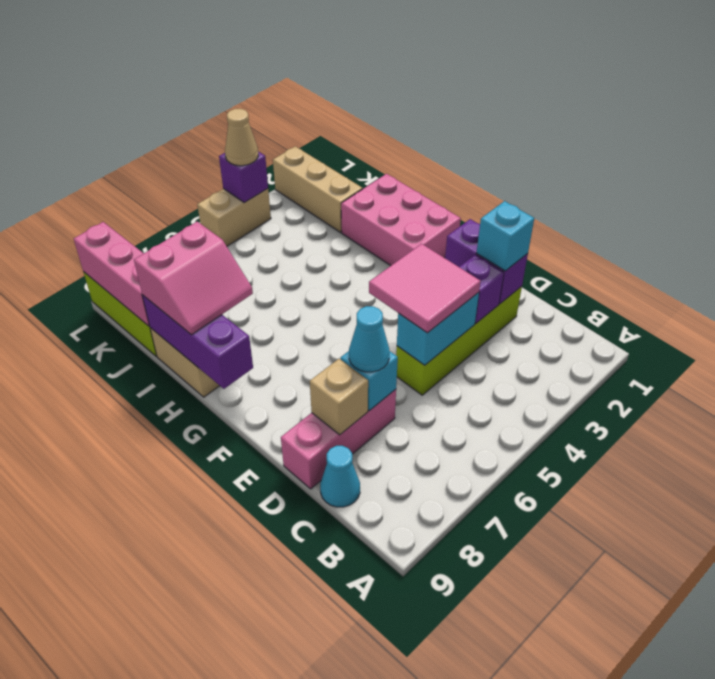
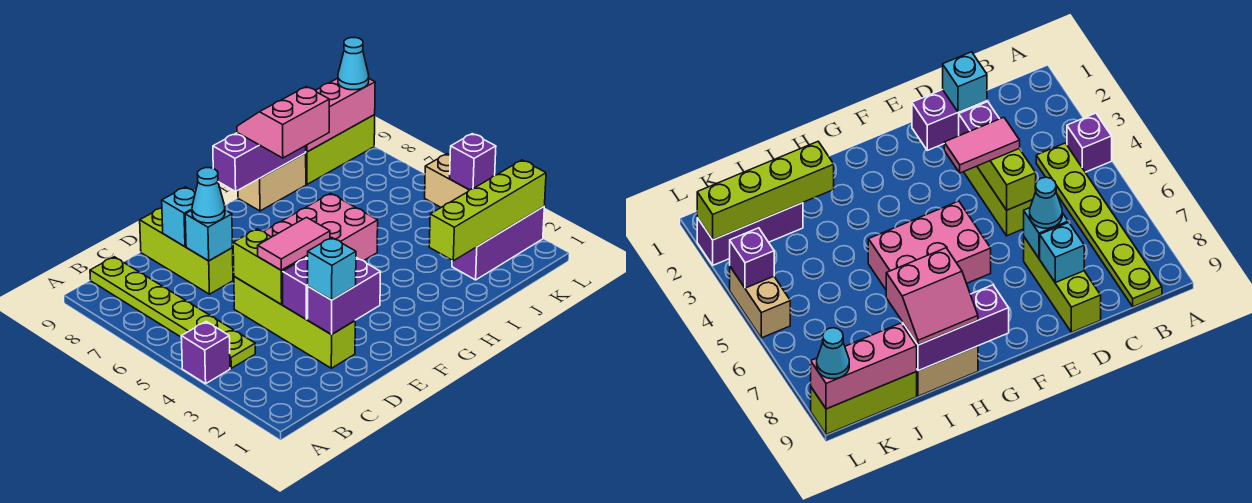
none -> purple brick A4 level 1
none -> lime plate B4:B9 level 1
cyan cone C9 level 1 -> cyan cone L9 level 3
cyan brick D4:D5 level 2 -> lime brick D4:D5 level 2
pink tile D4:E5 level 3 -> pink tile D4:E4 level 3
pink brick D7:D9 level 1 -> lime brick D7:D9 level 1
tan brick D8 level 2 -> cyan brick D8 level 2
pink brick G1:I2 level 1 -> pink brick F5:H6 level 1
pink slope H8:I9 level 3 top I -> pink slope H8:I9 level 3 top 8
none -> lime brick I2:L2 level 2
tan brick J2:L2 level 1 -> purple brick J2:L2 level 1
tan cone L4 level 3 -> none

